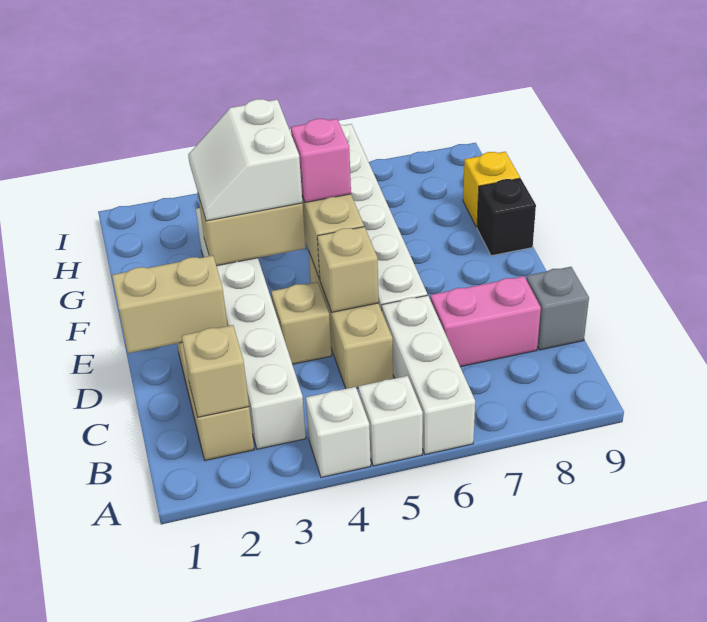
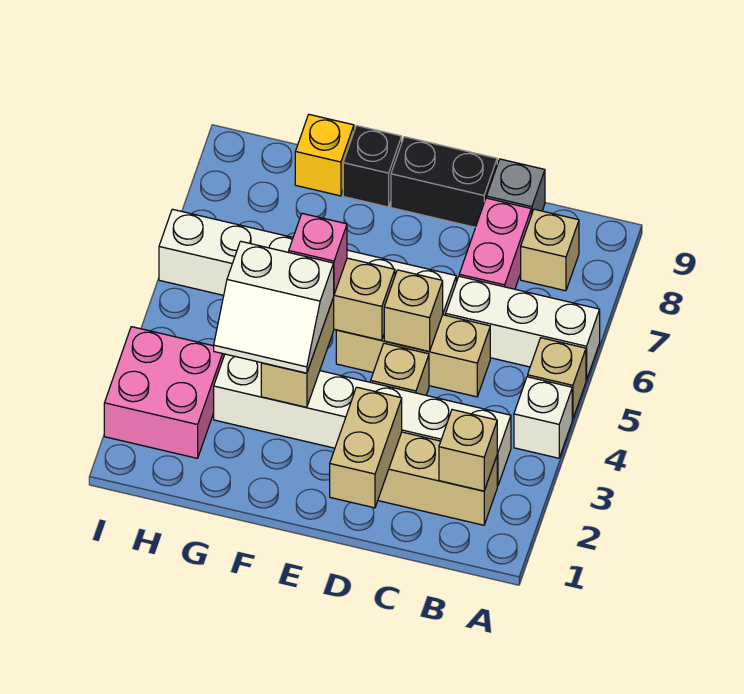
white brick A5 level 1 -> tan brick A5 level 1
none -> tan brick B8 level 1
none -> black brick D9:E9 level 1
none -> pink brick H2:I3 level 1

